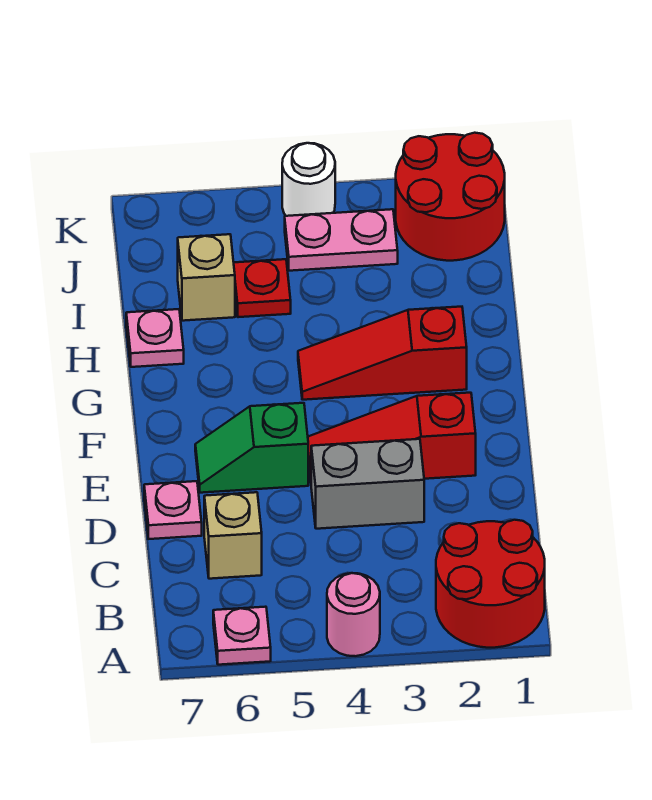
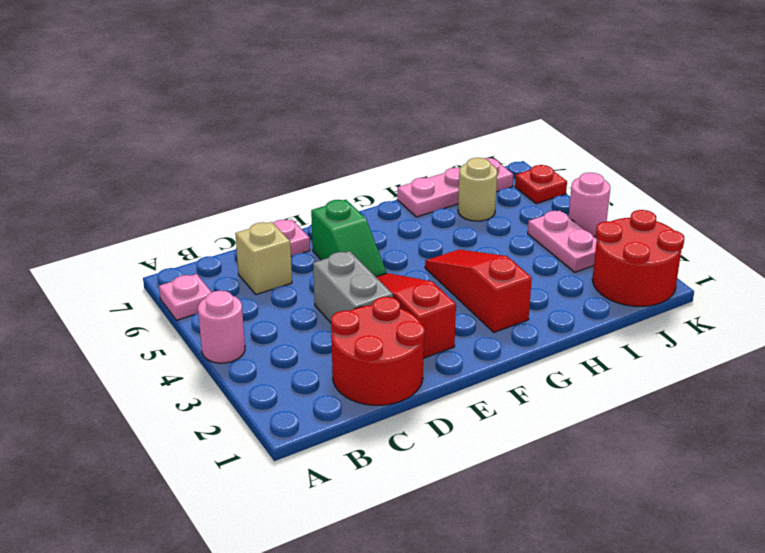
red round brick A1:B2 level 1 -> red round brick C1:D2 level 1
green slope E5:E6 level 1 top 5 -> green slope E5:E6 level 1 top 6
pink plate H7 level 1 -> pink plate H7:J7 level 1
red plate I5 level 1 -> red plate K6 level 1
tan brick I6 level 1 -> tan round brick I6 level 1
white round brick K4 level 1 -> pink round brick K4 level 1

